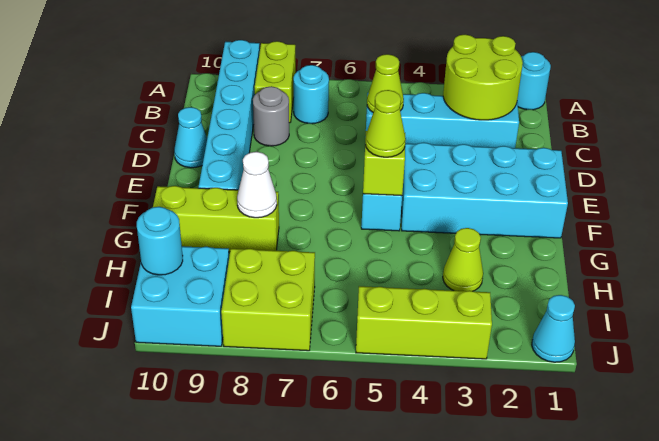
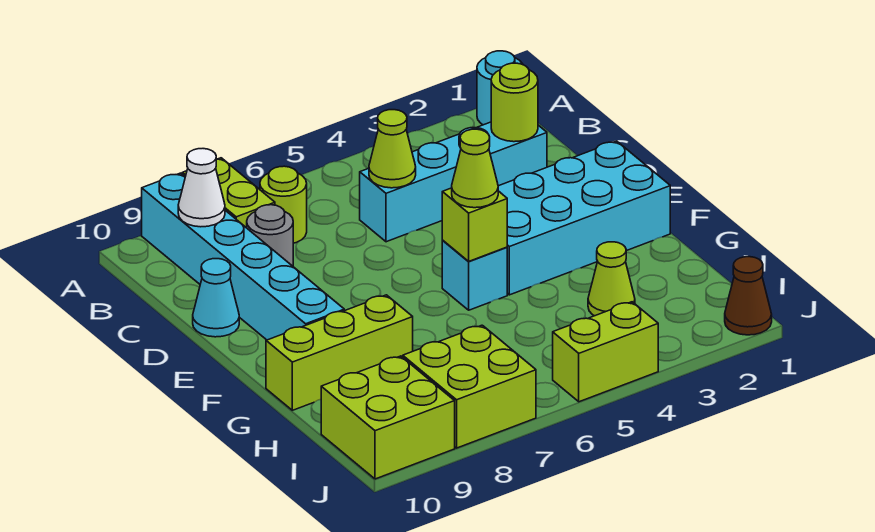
lime round brick B2:C3 level 2 -> lime round brick C2 level 2
cyan round brick B7 level 1 -> lime round brick B7 level 1
white cone G8 level 2 -> white cone B9 level 2
cyan brick I9:J10 level 1 -> lime brick I9:J10 level 1
cyan round brick I10 level 2 -> none
cyan cone J1 level 1 -> brown cone J1 level 1
lime brick J3:J5 level 1 -> lime brick J4:J5 level 1

